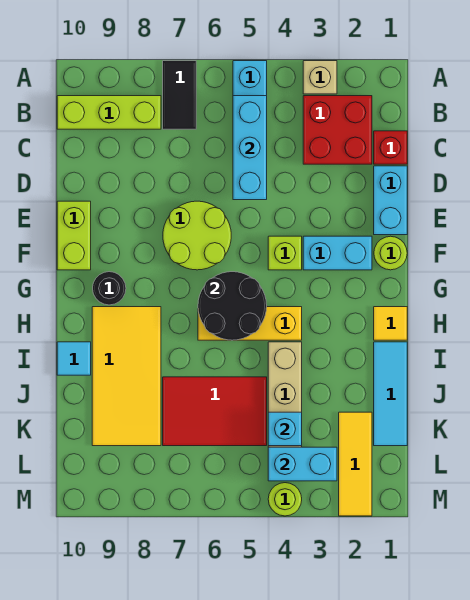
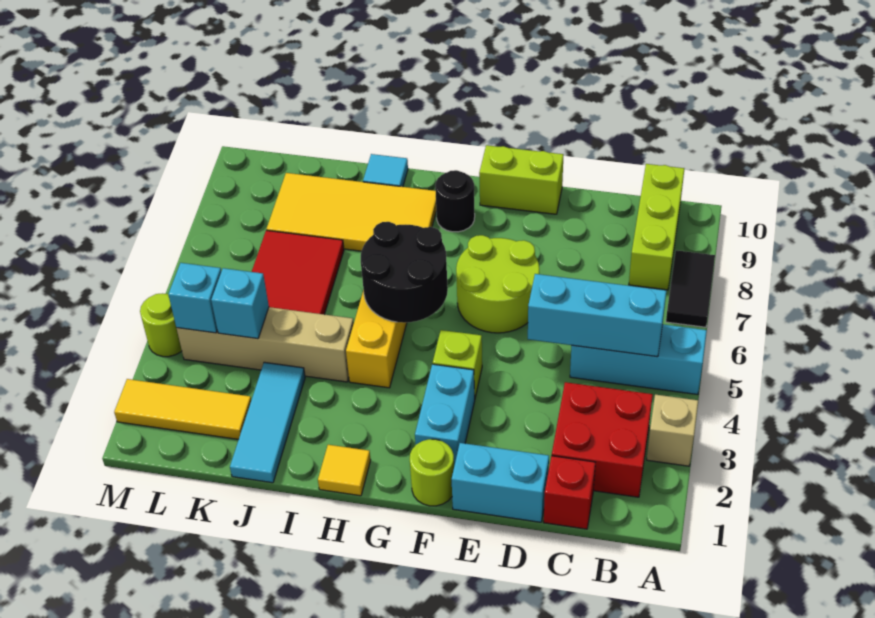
black tile A7:B7 level 1 -> black tile A7:A8 level 1
cyan tile I1:K1 level 1 -> cyan tile J1:J3 level 1
cyan brick L3:L4 level 2 -> cyan brick L4 level 2

